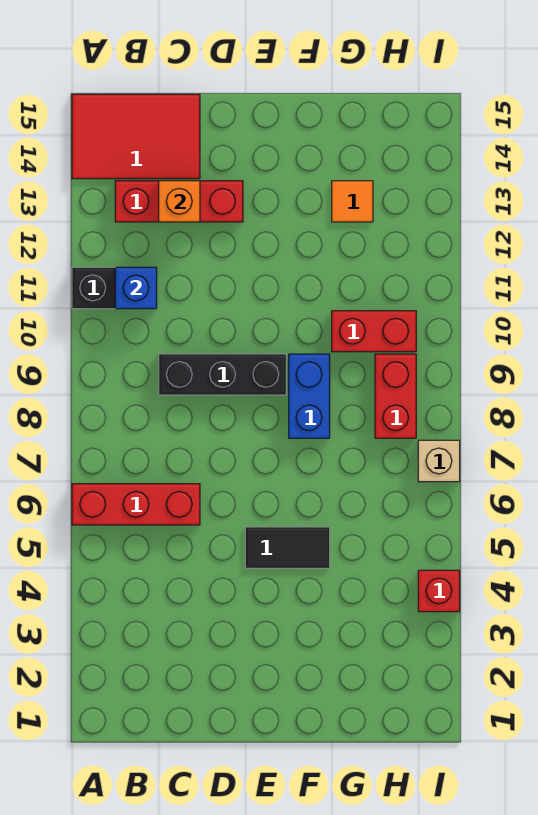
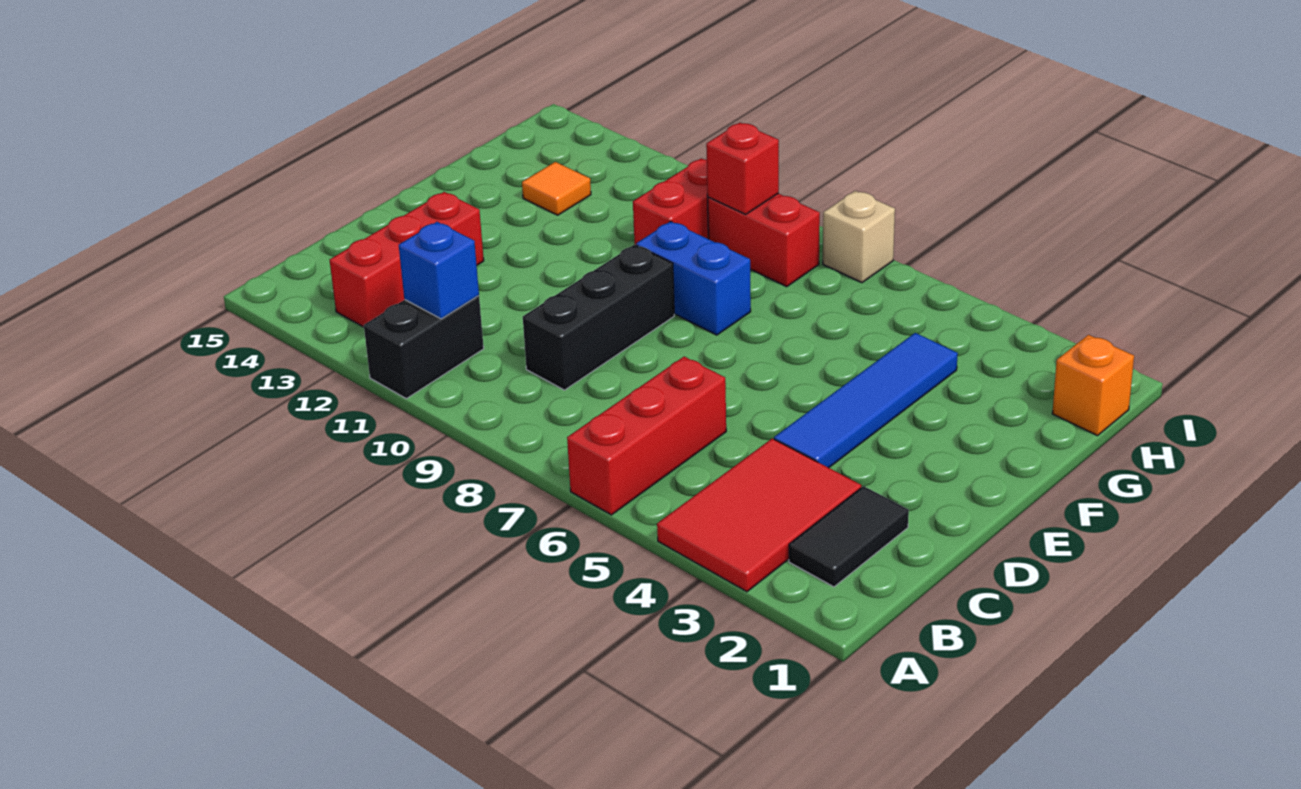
red tile A14:C15 level 1 -> red tile A3:C4 level 1
orange brick C13 level 2 -> orange brick H1 level 1
none -> blue tile D4:G4 level 1
black tile E5:F5 level 1 -> black tile B2:C2 level 1
red brick I4 level 1 -> red brick H9 level 2

